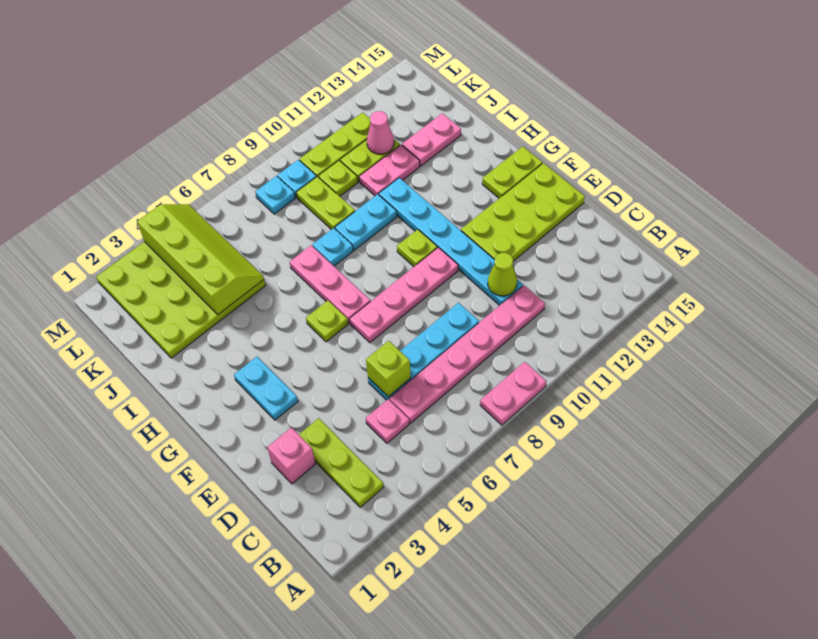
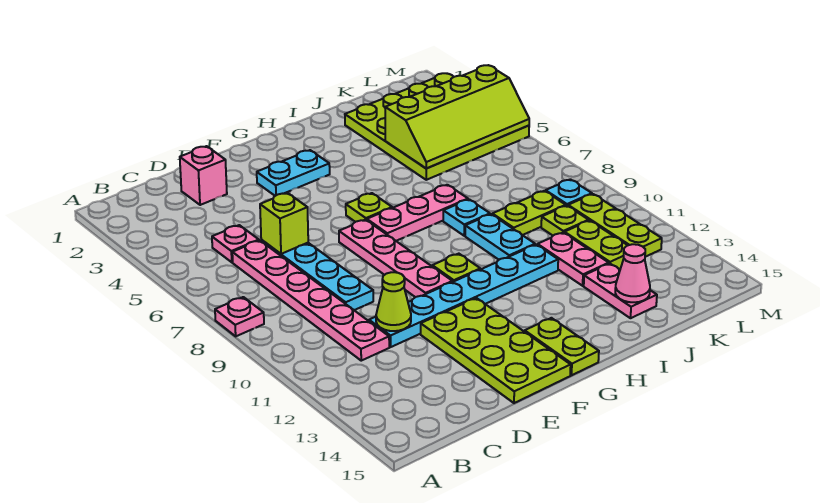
pink plate A8:A9 level 1 -> pink plate A8 level 1
lime plate B3:D3 level 1 -> none
pink cone K12 level 2 -> pink cone J14 level 2
cyan plate L8 level 1 -> none

